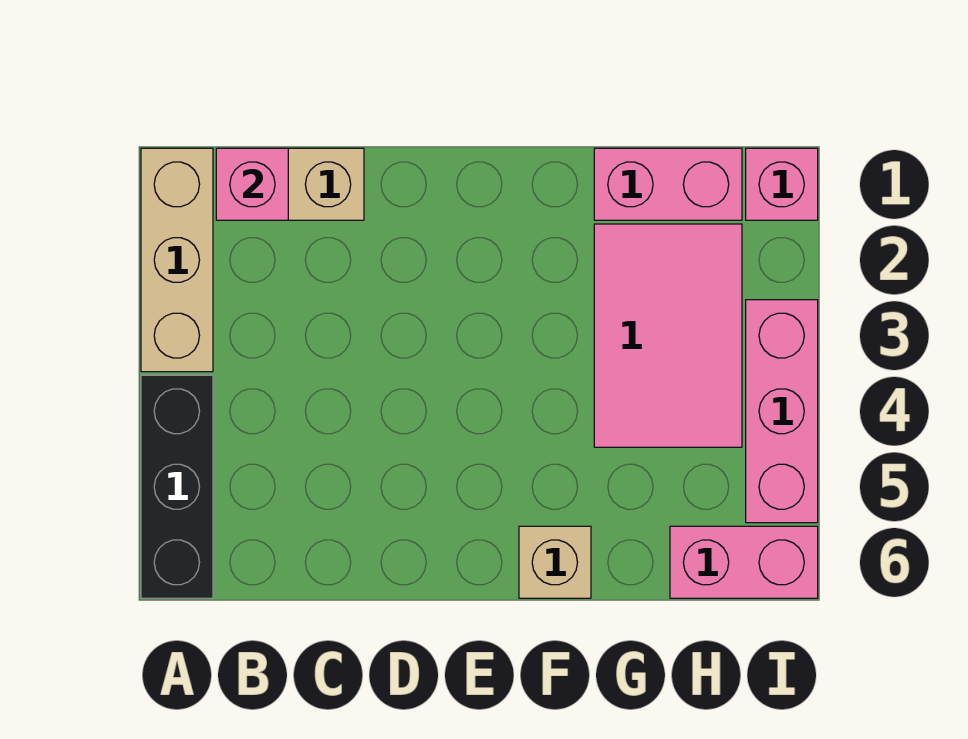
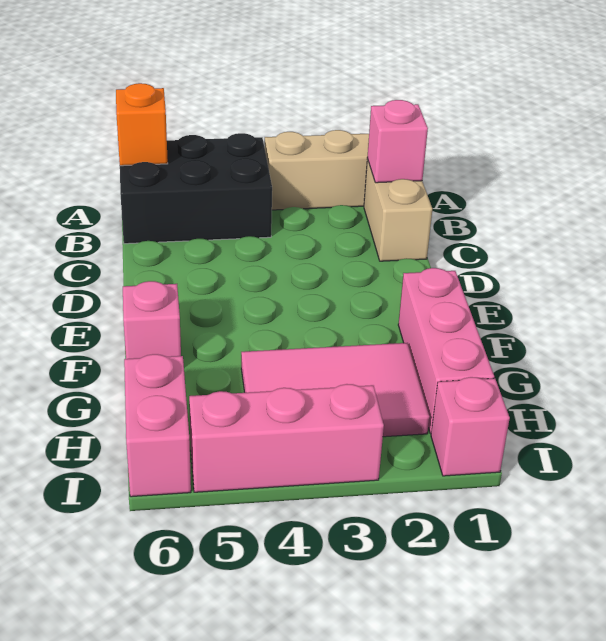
black brick A4:A6 level 1 -> black brick A4:B6 level 1
none -> orange brick A6 level 2
tan brick F6 level 1 -> pink brick F6 level 1
pink brick G1:H1 level 1 -> pink brick F1:H1 level 1

